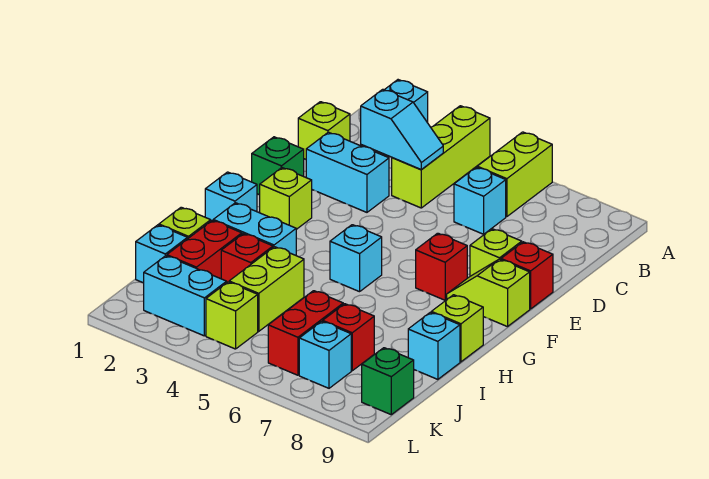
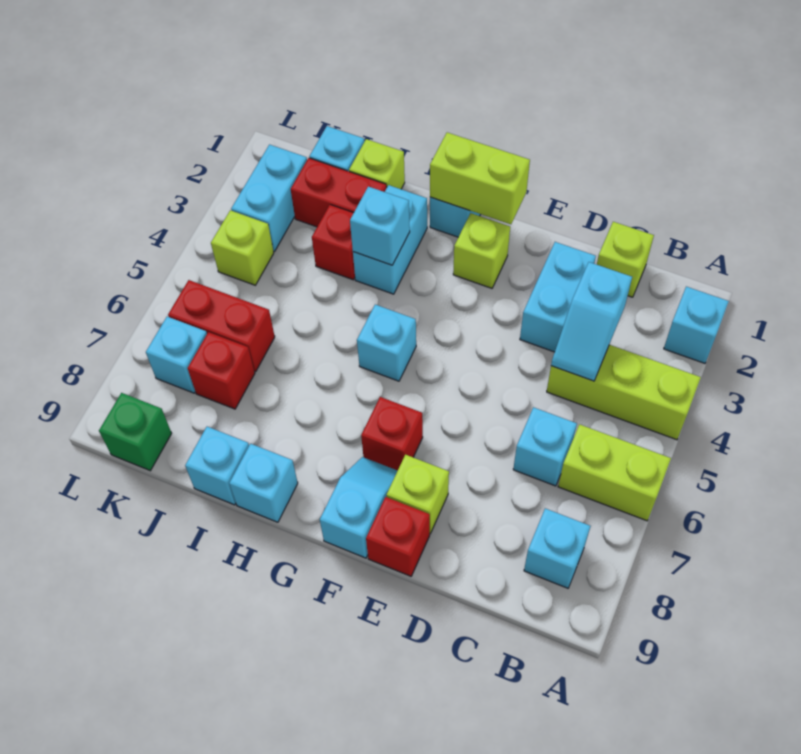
none -> cyan brick B8 level 1
green brick E1 level 1 -> none
lime slope F8:F9 level 1 top 9 -> cyan slope F8:F9 level 1 top 9
none -> cyan brick H3 level 2
lime brick H9 level 1 -> cyan brick H9 level 1
lime brick I4:J4 level 1 -> lime brick F1:G1 level 2

